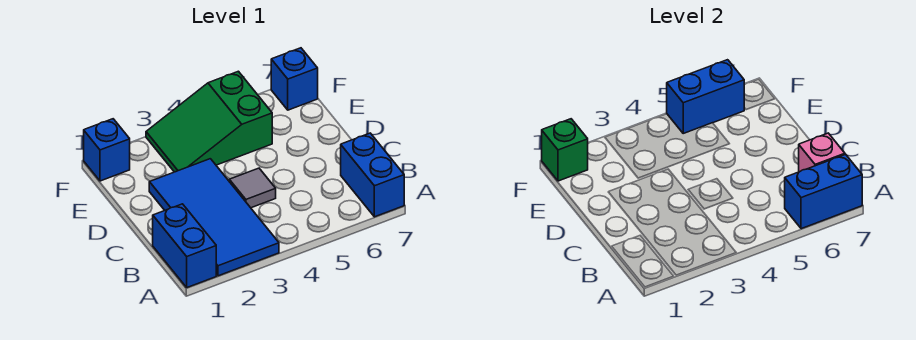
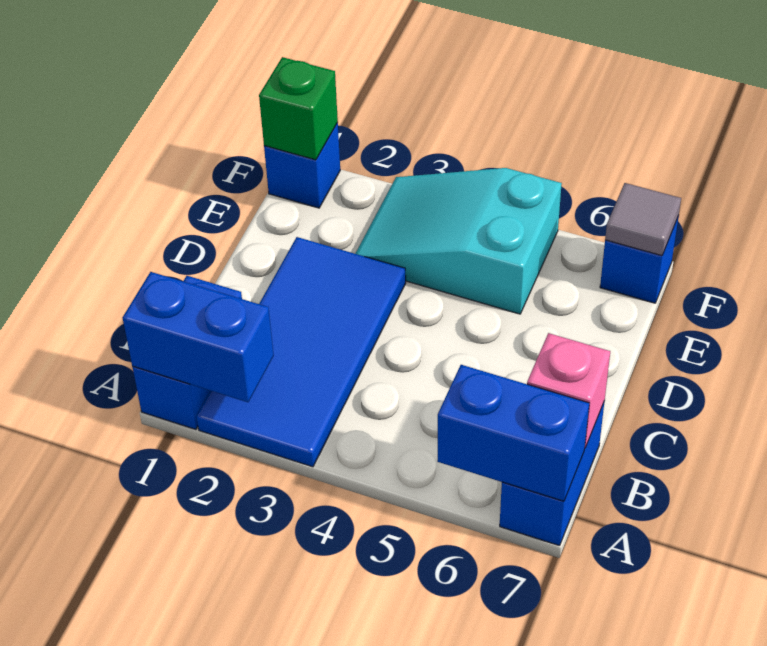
grey tile C4 level 1 -> grey tile F7 level 2
green slope E3:F5 level 1 top 5 -> cyan slope E3:F5 level 1 top 5
blue brick F5:F6 level 2 -> blue brick A1:A2 level 2

